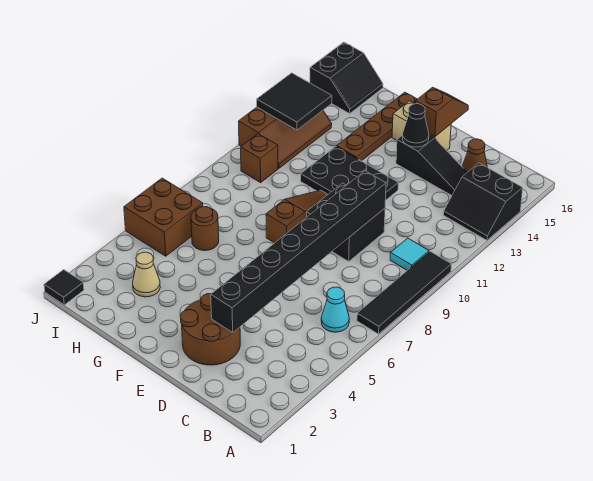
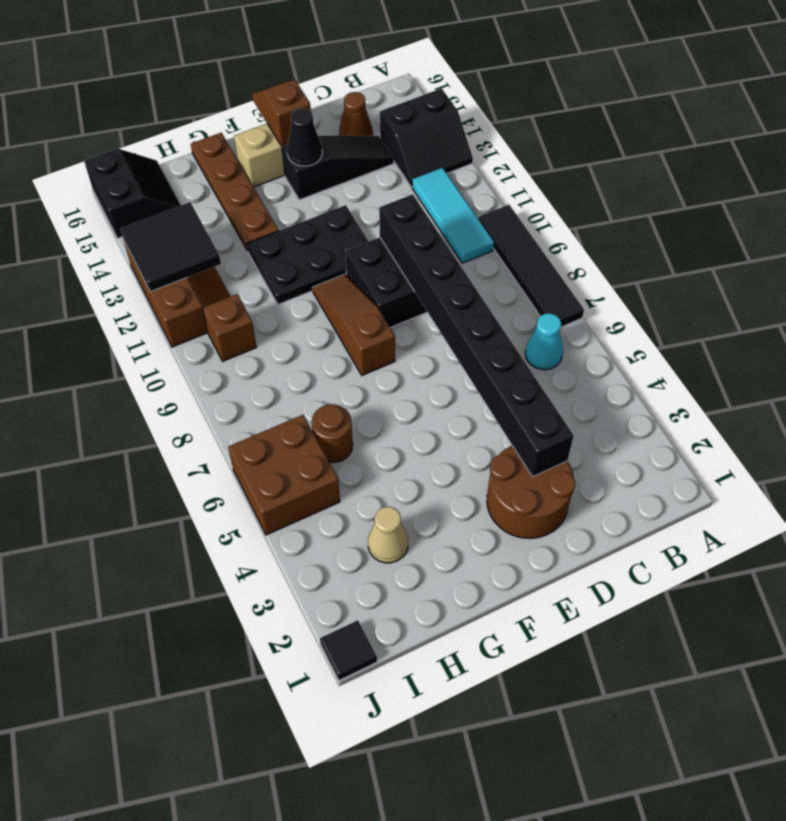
cyan tile B10 level 1 -> cyan tile B10:B12 level 1

